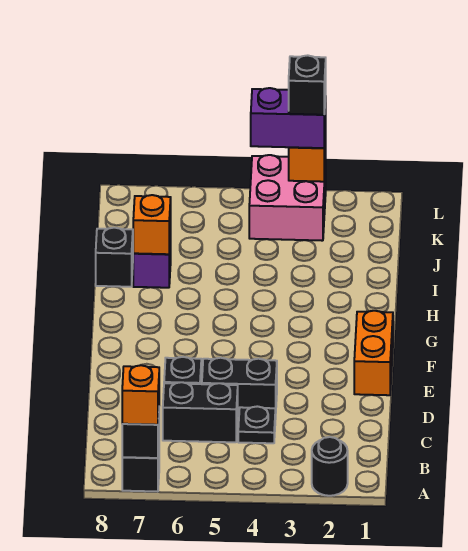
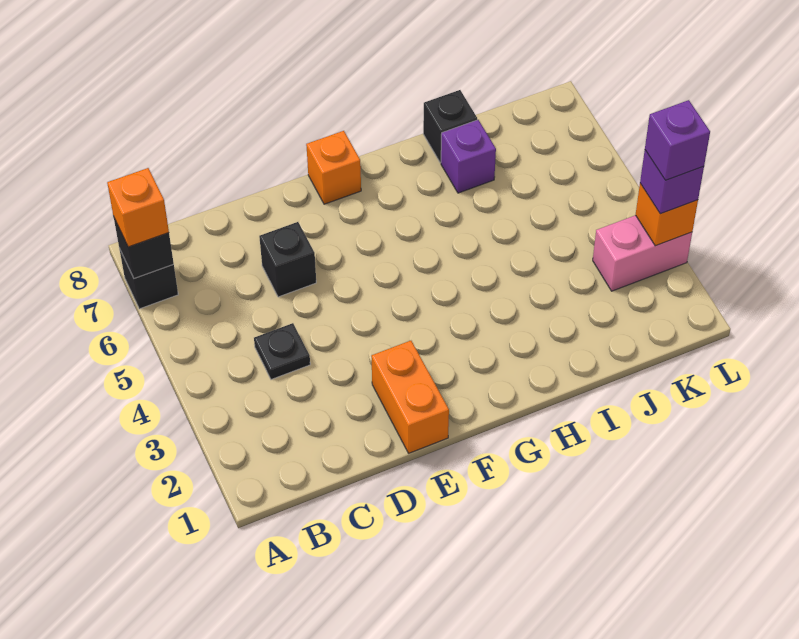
black round brick A2 level 1 -> none
black brick C5:C6 level 1 -> none
black brick D4:D5 level 1 -> none
orange brick E1:F1 level 1 -> orange brick E1:E2 level 1
orange brick I7 level 2 -> orange brick F8 level 1
pink brick K3:L4 level 1 -> pink brick K3:L3 level 1
purple brick L3:L4 level 3 -> purple brick L3 level 3
black brick L3 level 4 -> purple brick L3 level 4

